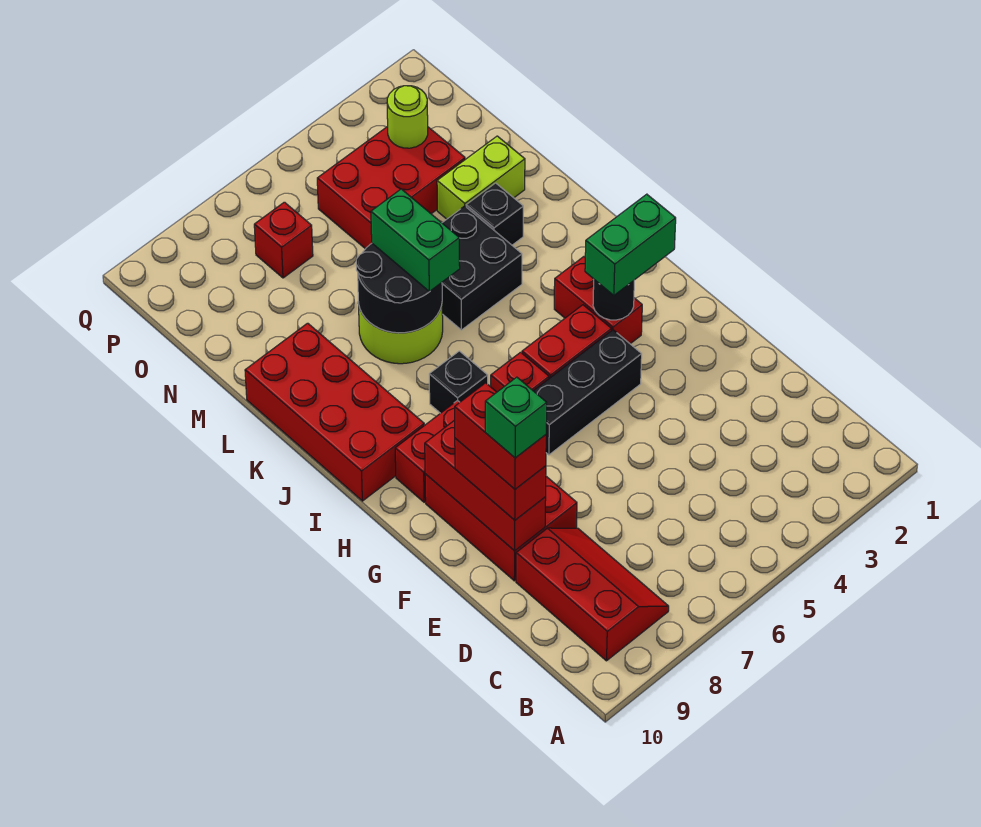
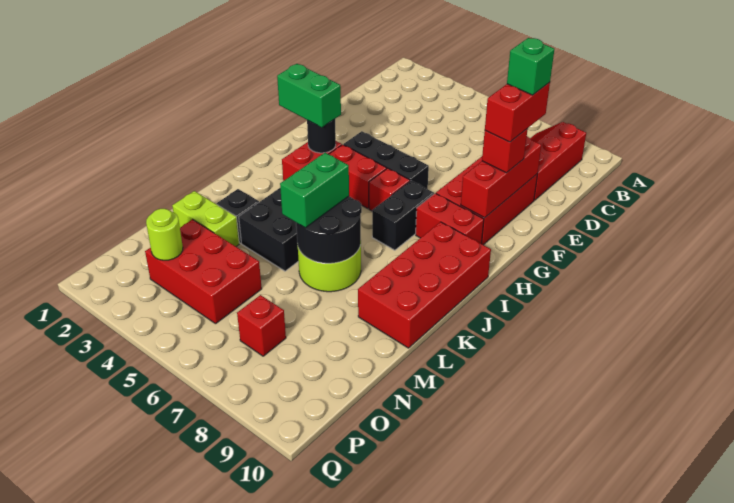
red brick E9:F9 level 3 -> red brick F9 level 3
black brick I7 level 1 -> black brick H7:I7 level 1

